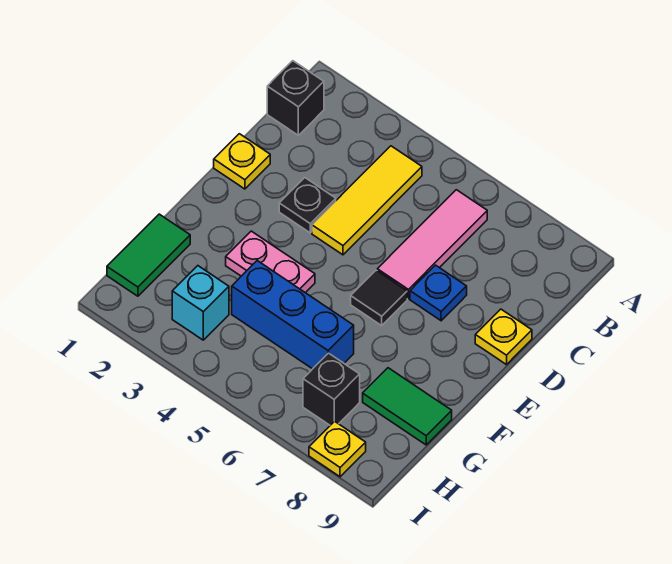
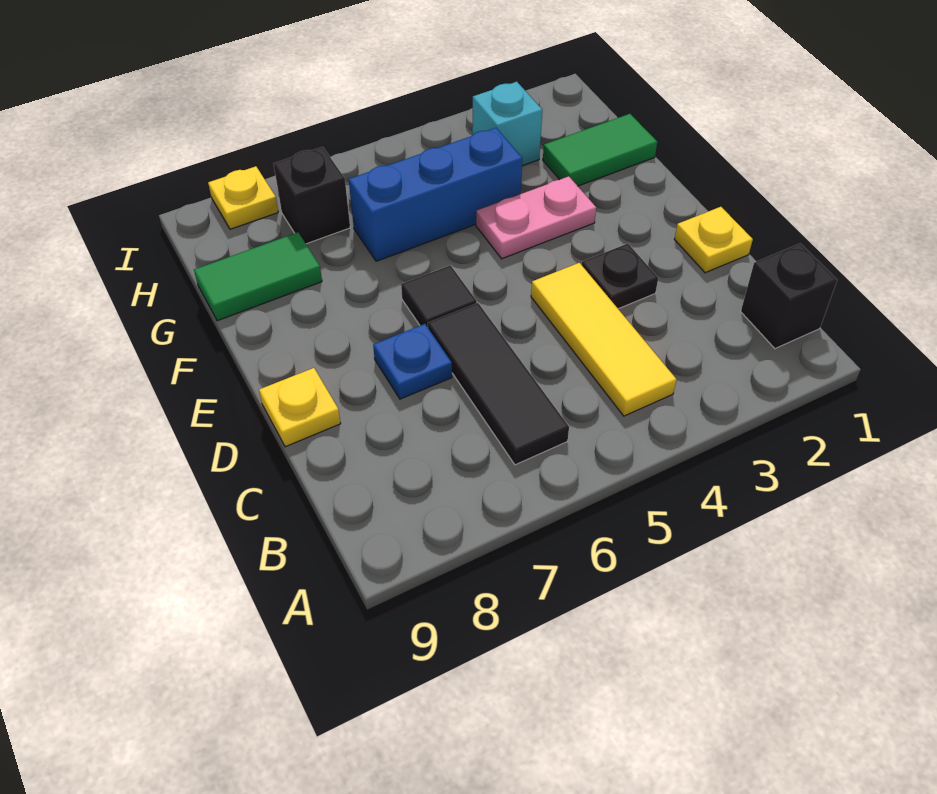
pink tile B6:D6 level 1 -> black tile B6:D6 level 1
green tile G1:H1 level 1 -> green tile G1:G2 level 1

